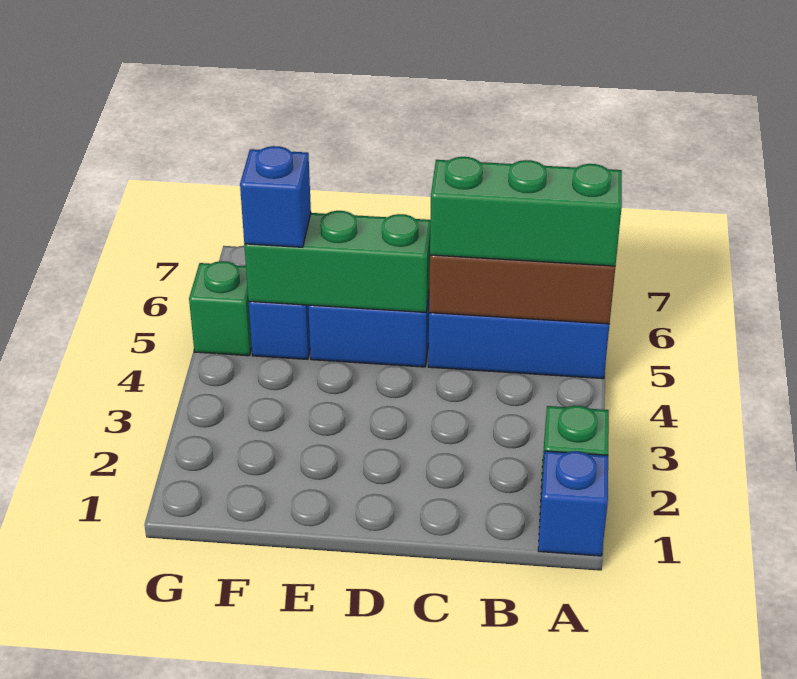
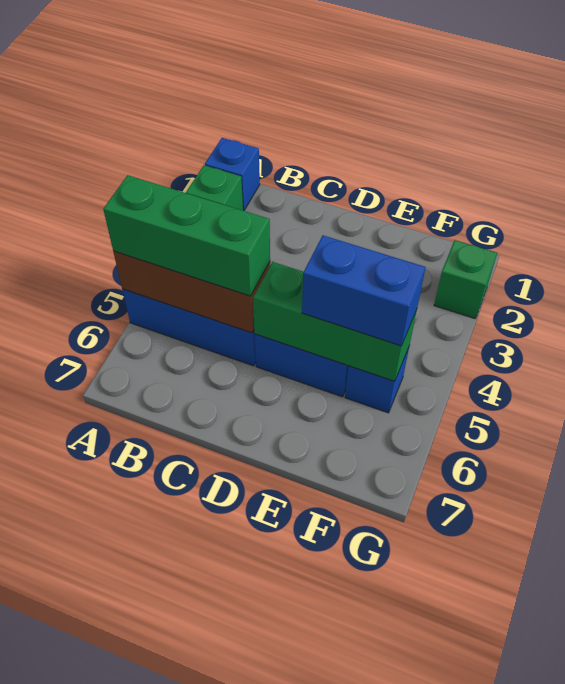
blue brick F5 level 3 -> blue brick E5:F5 level 3
green brick G5 level 1 -> green brick G2 level 1

